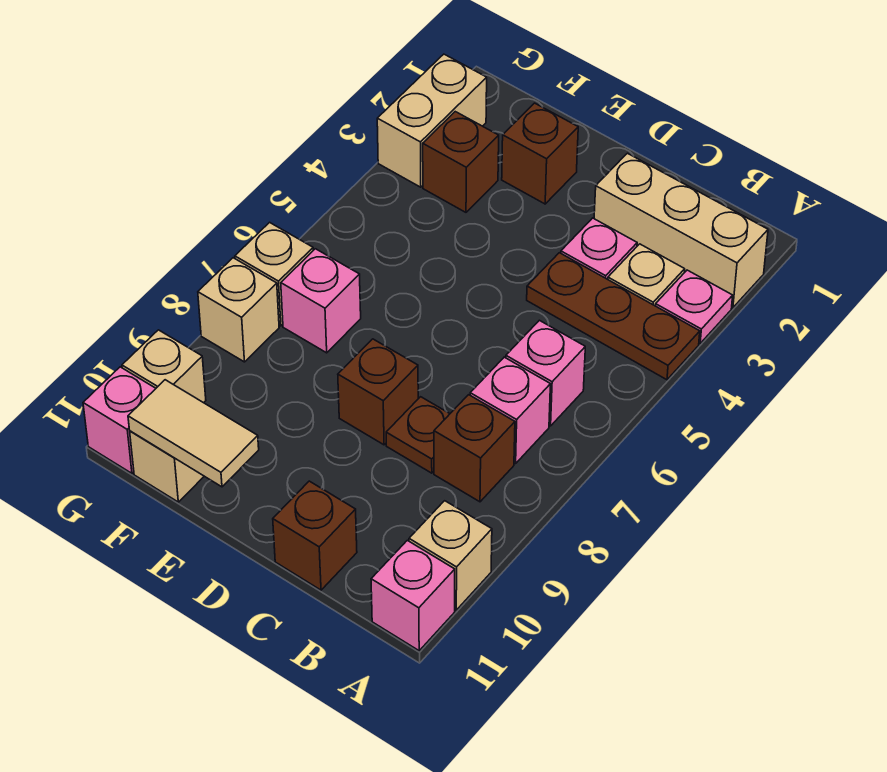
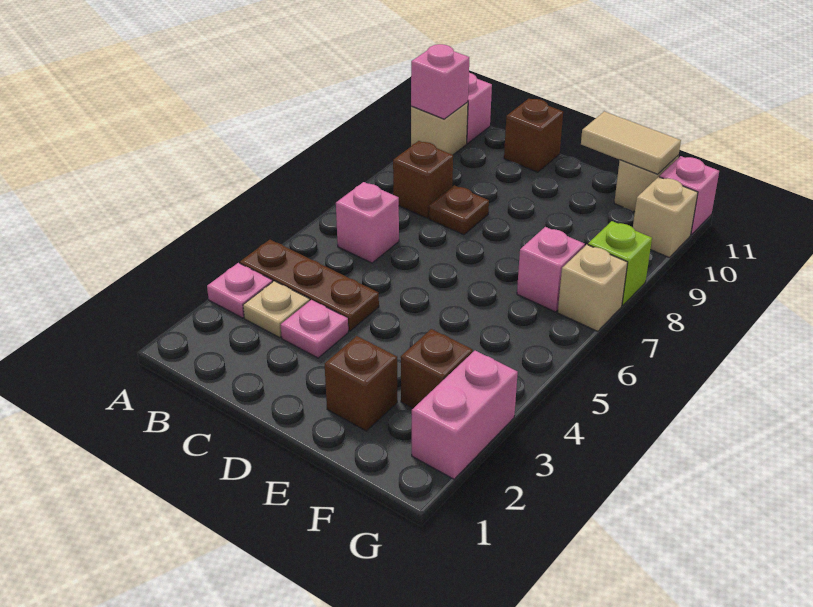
tan brick A2:C2 level 1 -> none
pink brick B7 level 1 -> pink brick A10 level 2
brown brick D8 level 1 -> none
tan brick G2:G3 level 1 -> pink brick G2:G3 level 1
tan brick G8 level 1 -> lime brick G8 level 1

